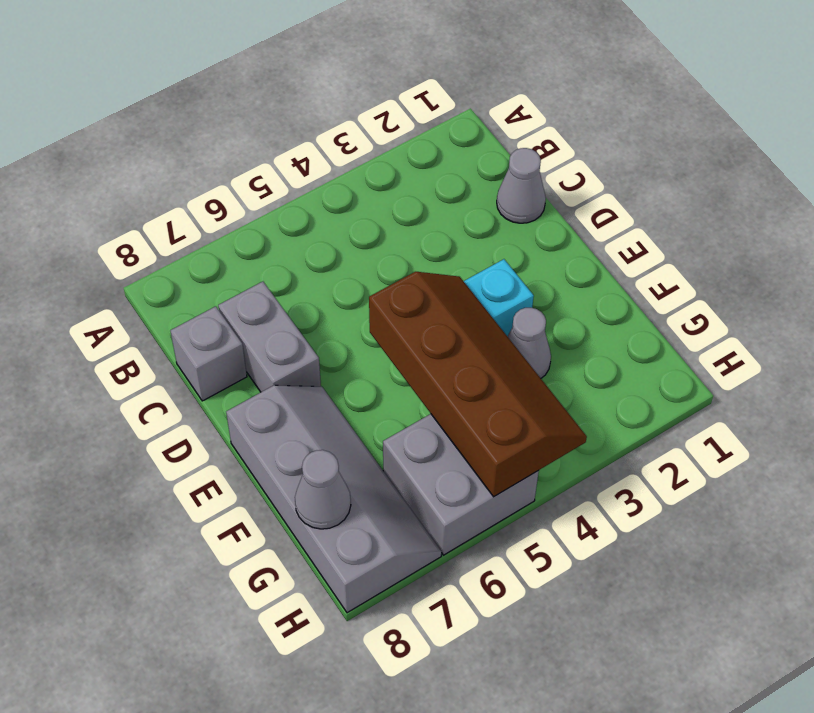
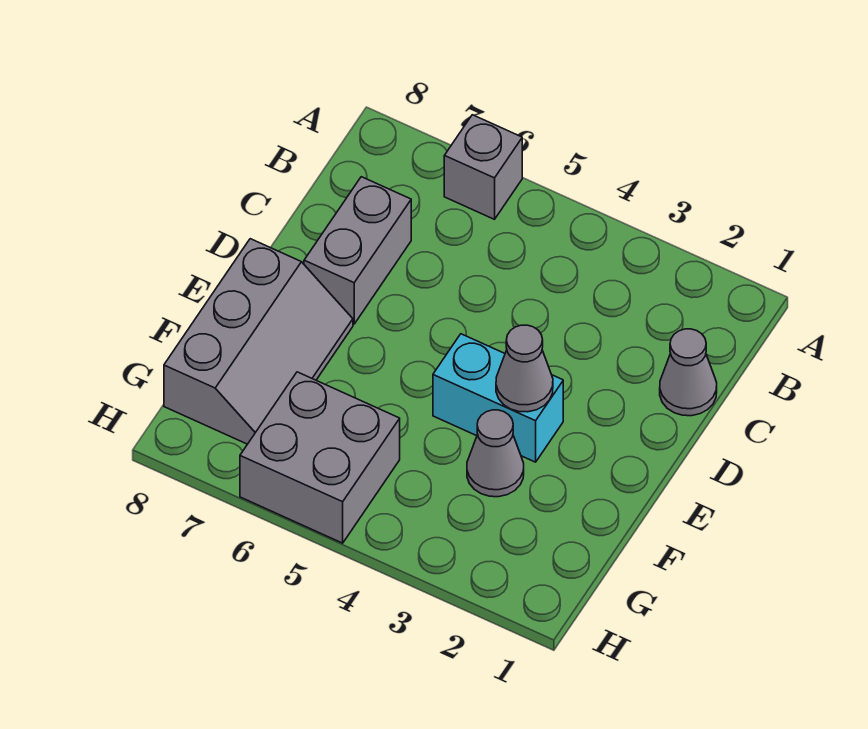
grey brick C8 level 1 -> grey brick A6 level 1
brown slope E4:H5 level 2 top 5 -> none
grey slope E7:H8 level 1 top 8 -> grey slope E7:G8 level 1 top 8
grey cone G8 level 2 -> grey cone E3 level 2

